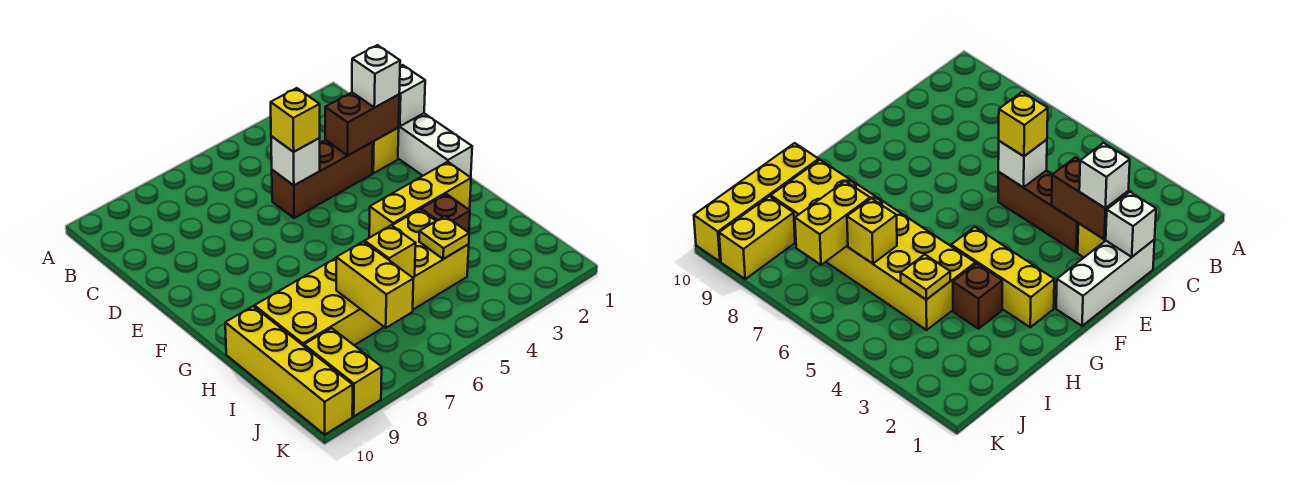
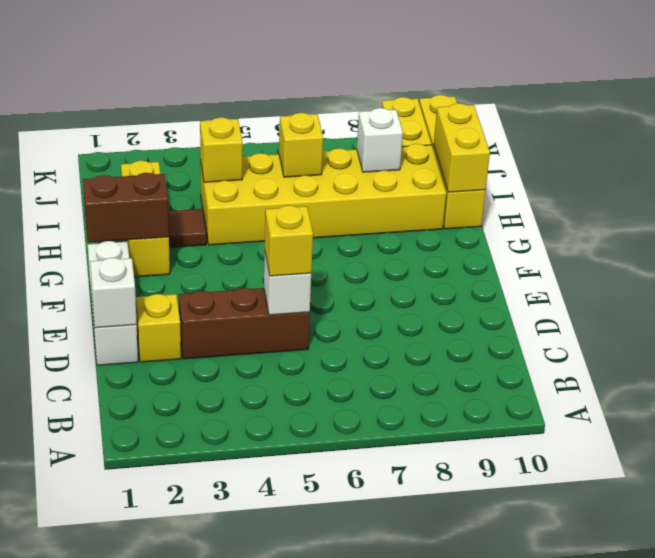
brown brick D2:D3 level 2 -> brown brick G1:G2 level 2
white brick D2 level 3 -> white brick I8 level 2
yellow brick G2:G4 level 1 -> yellow brick G2:I2 level 1
brown brick H3 level 1 -> brown tile H3 level 1
yellow plate I4 level 2 -> yellow brick I4 level 2
yellow brick I7:J7 level 2 -> yellow brick H10:I10 level 2

